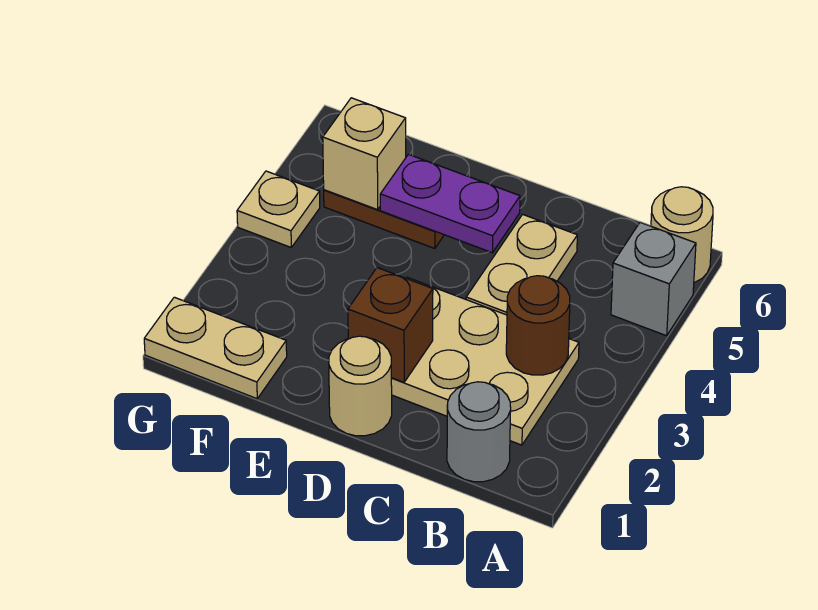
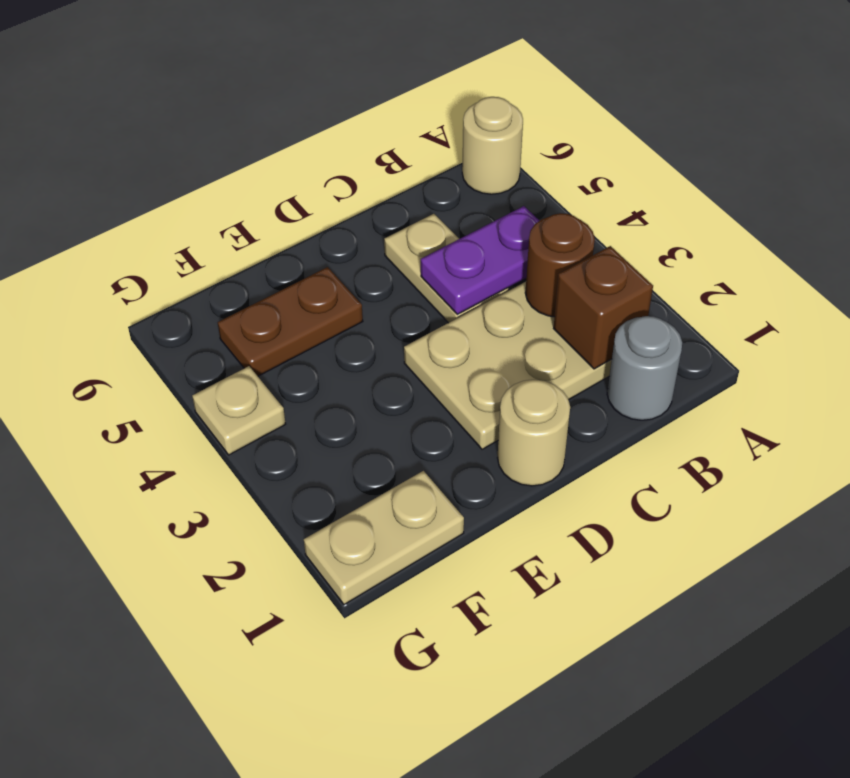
grey brick A5 level 1 -> none
brown brick D2 level 2 -> brown brick B2 level 2
purple plate D5:E5 level 2 -> purple plate B4:C4 level 2
tan brick F5 level 2 -> none

